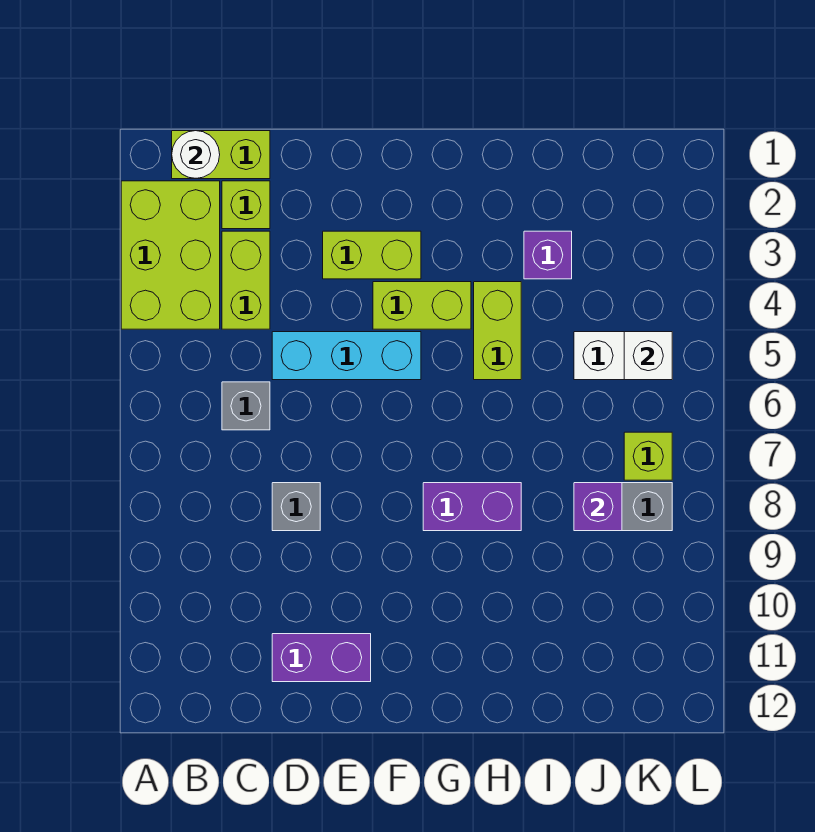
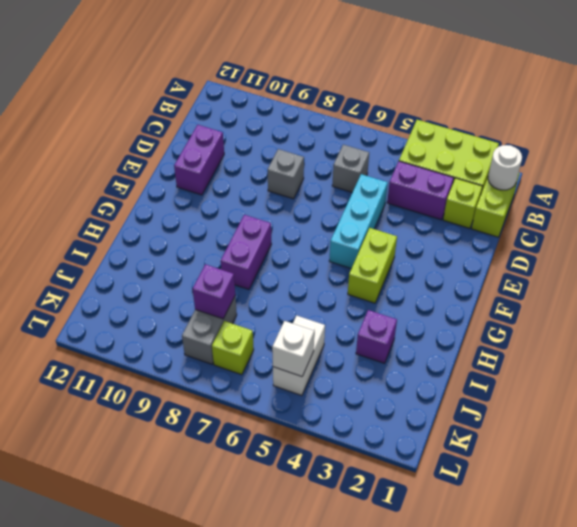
lime brick C3:C4 level 1 -> purple brick C3:C4 level 1
lime brick E3:F3 level 1 -> none
lime brick H4:H5 level 1 -> none

